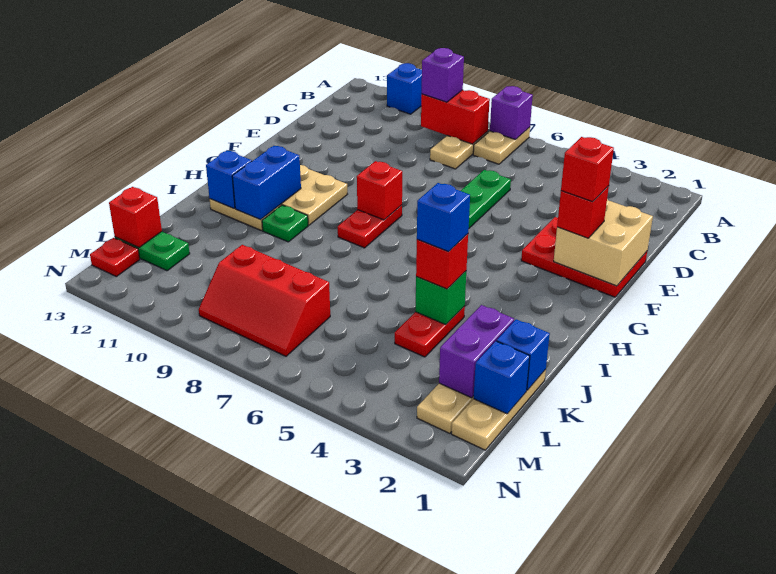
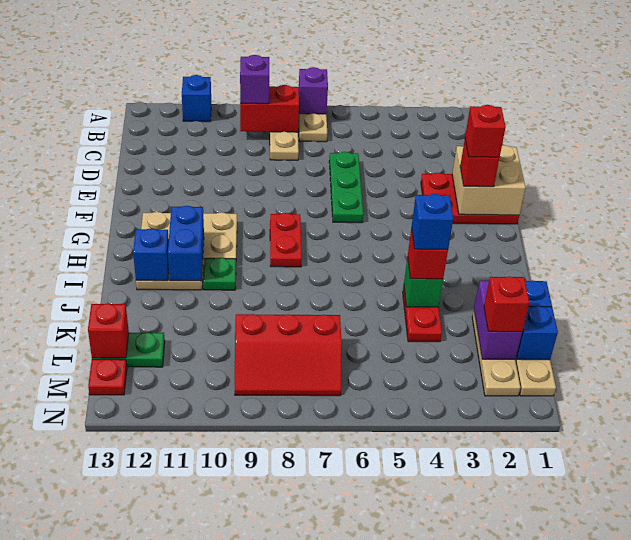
red brick G8 level 2 -> red brick L2 level 3

